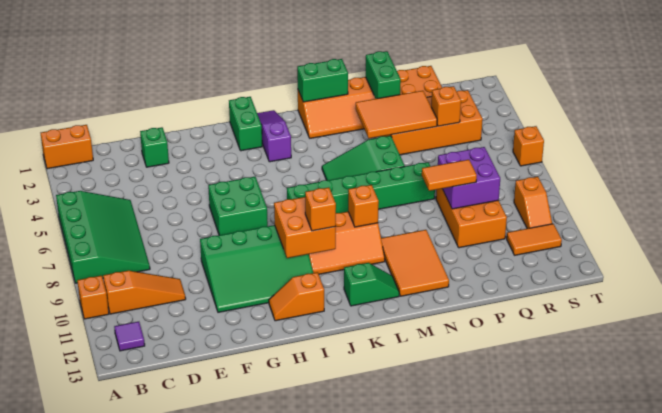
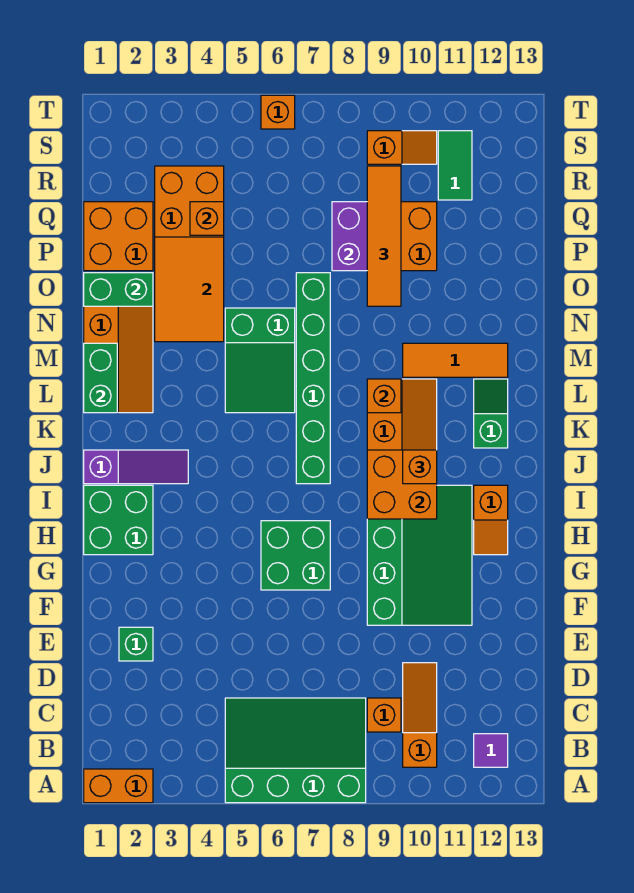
orange brick A1:B1 level 1 -> orange brick A1:A2 level 1
orange brick A10 level 1 -> orange brick C9 level 1
green brick I1:I2 level 1 -> green brick H1:I2 level 1
purple slope J1:J3 level 1 top 3 -> purple slope J1:J3 level 1 top 1
orange tile M10:N12 level 1 -> orange tile M10:M12 level 1
orange tile O9:P9 level 3 -> orange tile O9:R9 level 3
orange tile R11:S11 level 1 -> green tile R11:S11 level 1

